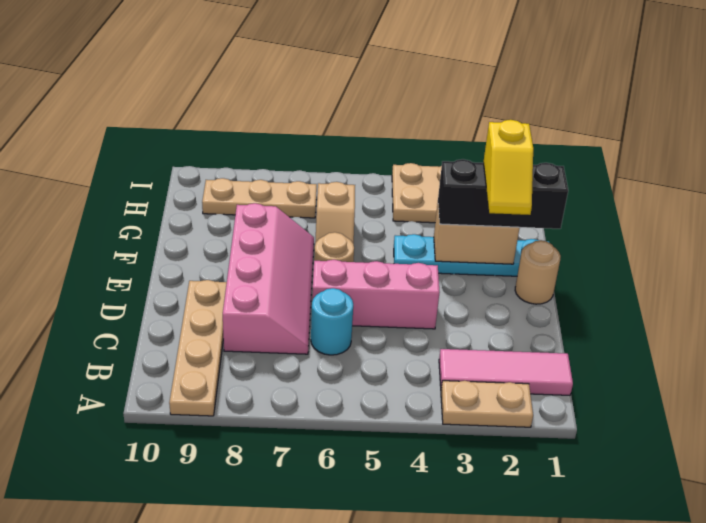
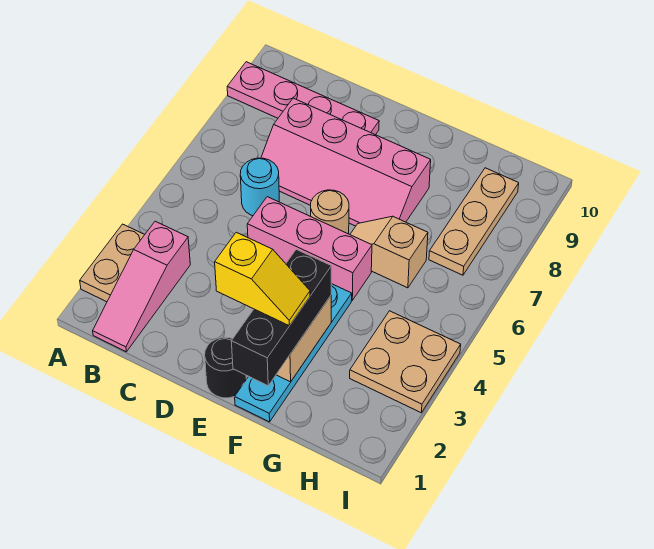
tan plate A9:D9 level 1 -> pink plate A9:D9 level 1
pink tile B1:B3 level 1 -> pink slope B1:B3 level 1 top 3
pink brick D4:D6 level 1 -> pink brick D5:F5 level 1
tan round brick E1 level 1 -> black round brick E1 level 1
yellow slope E2:F2 level 4 top F -> yellow slope E2:F2 level 4 top E

